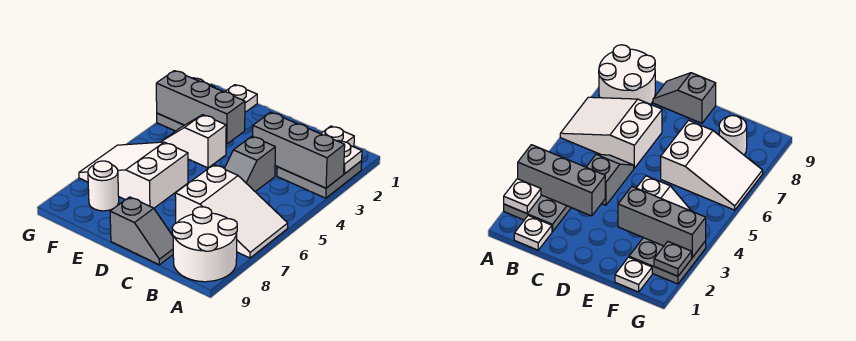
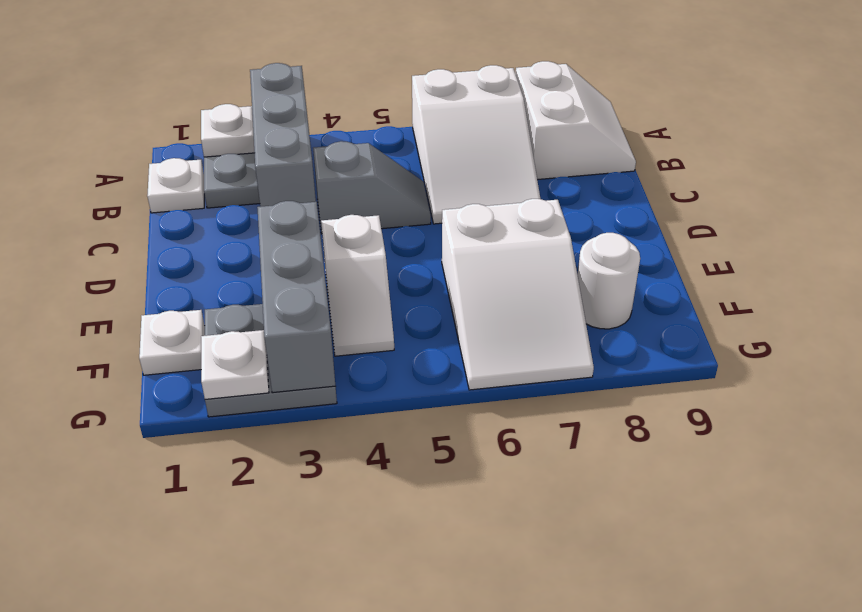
white slope A6:C7 level 1 top C -> white slope A6:C7 level 1 top A
white round brick A8:B9 level 1 -> white slope A8:B9 level 1 top 8
grey slope C9:D9 level 1 top D -> none
grey plate G2 level 2 -> white plate G2 level 2

